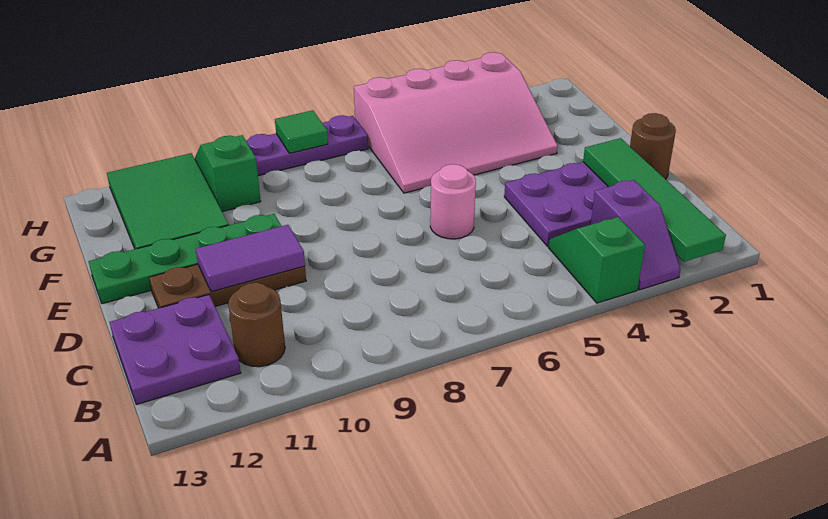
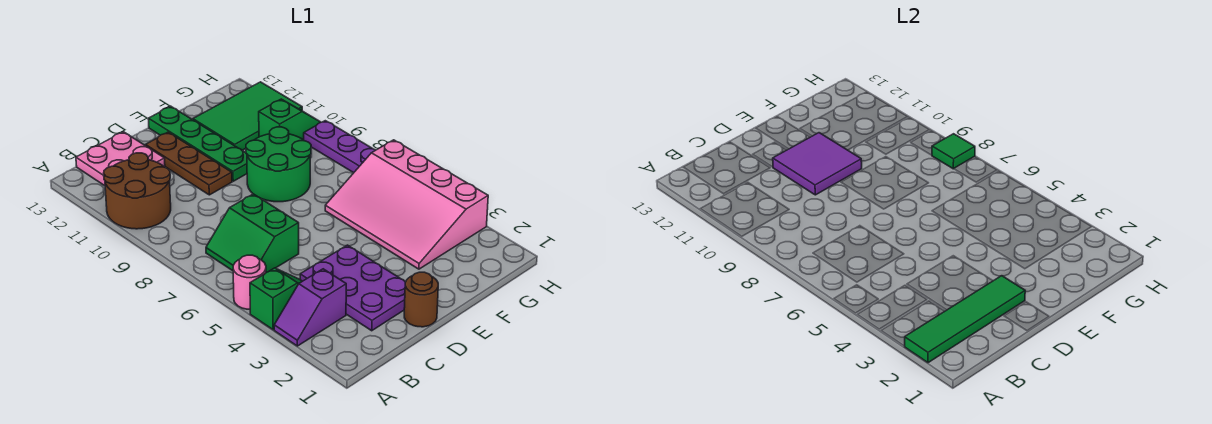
none -> green slope B6:C7 level 1 top C
brown round brick B11 level 1 -> brown round brick A10:B11 level 1
purple plate B12:C13 level 1 -> pink plate B12:C13 level 1
pink round brick D6 level 1 -> pink round brick A5 level 1
purple tile D10:D11 level 2 -> purple tile D10:E11 level 2
none -> green round brick E8:F9 level 1

